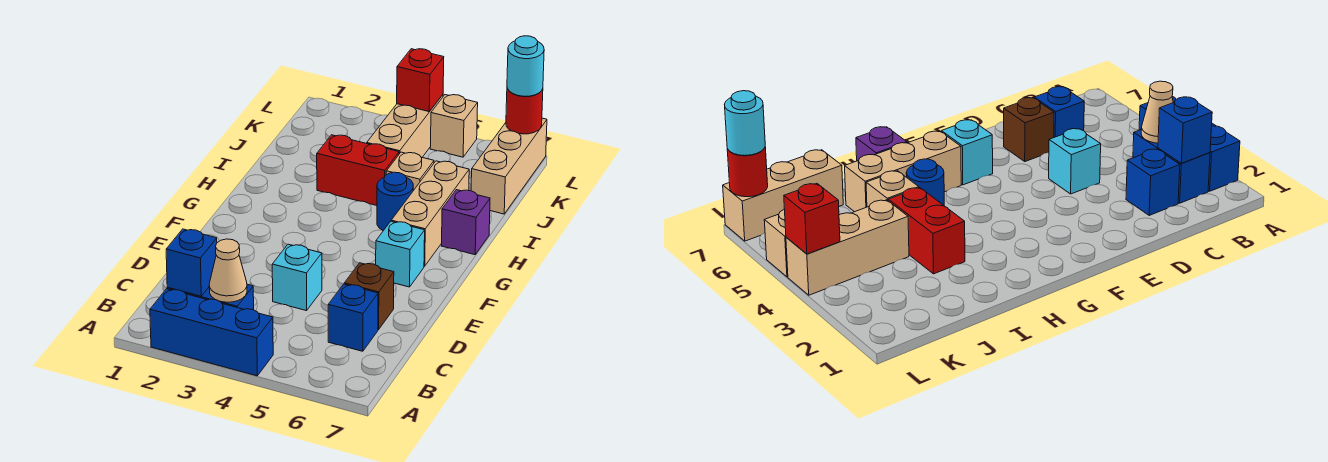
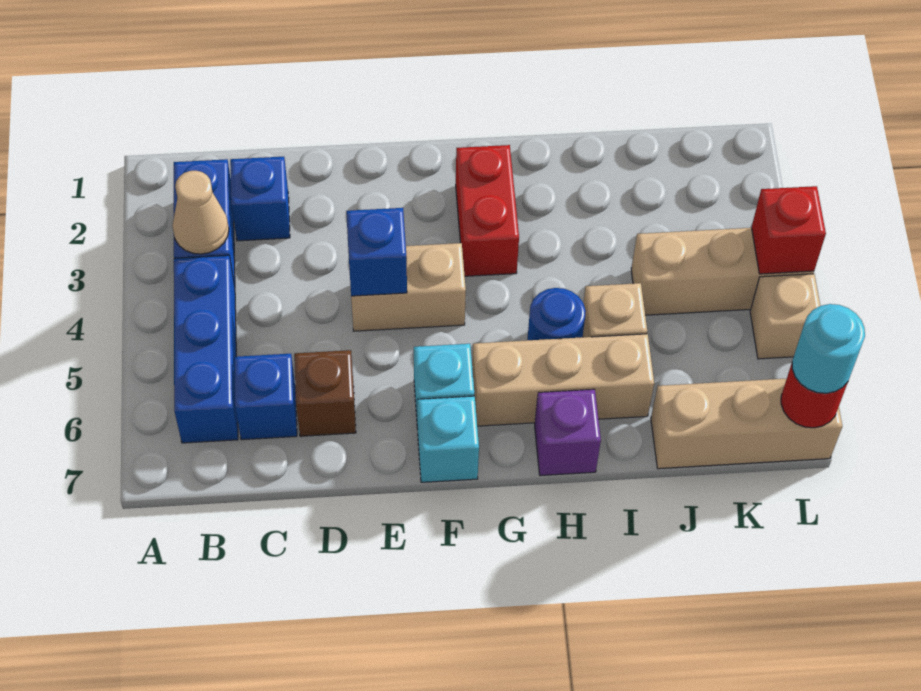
blue brick A2:A4 level 1 -> blue brick B4:B6 level 1
blue brick B2 level 2 -> blue brick E4 level 2
cyan brick D4 level 1 -> cyan brick F7 level 1
none -> tan brick E4:F4 level 1
red brick I3:I4 level 1 -> red brick G2:G3 level 1

